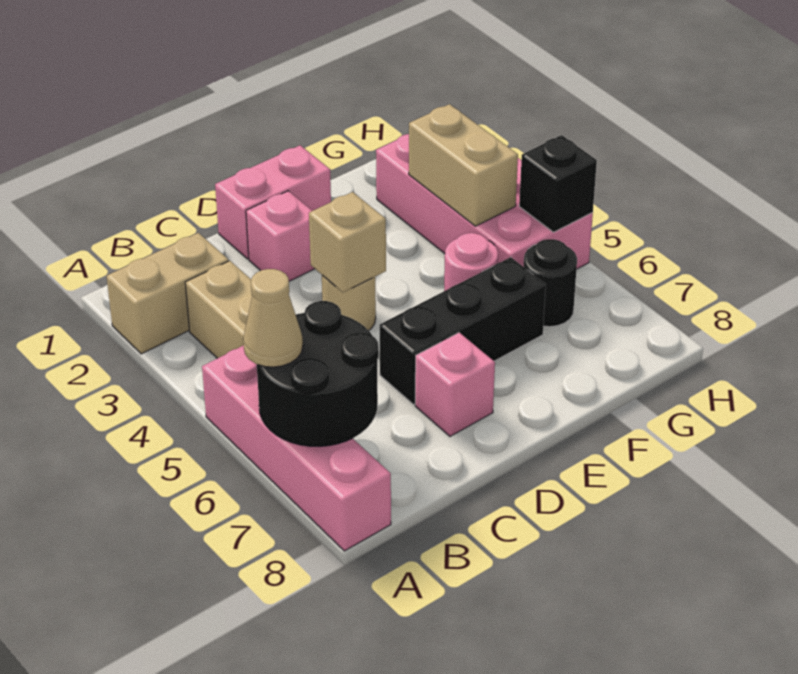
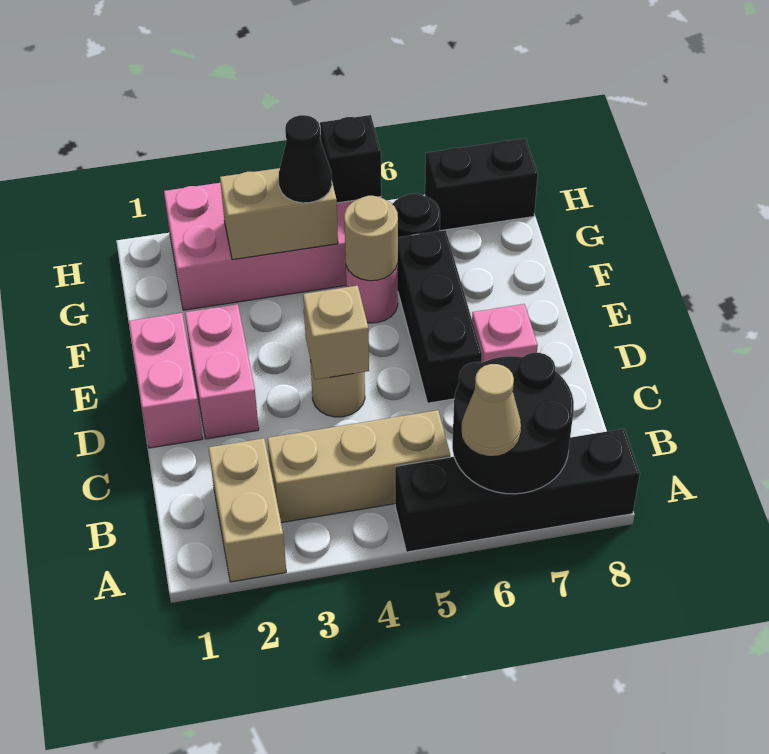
pink brick A5:A8 level 1 -> black brick A5:A8 level 1
pink brick D2 level 1 -> pink brick D2:E2 level 1
none -> tan round brick F5 level 2
none -> black cone G4 level 3
none -> black brick H7:H8 level 1

